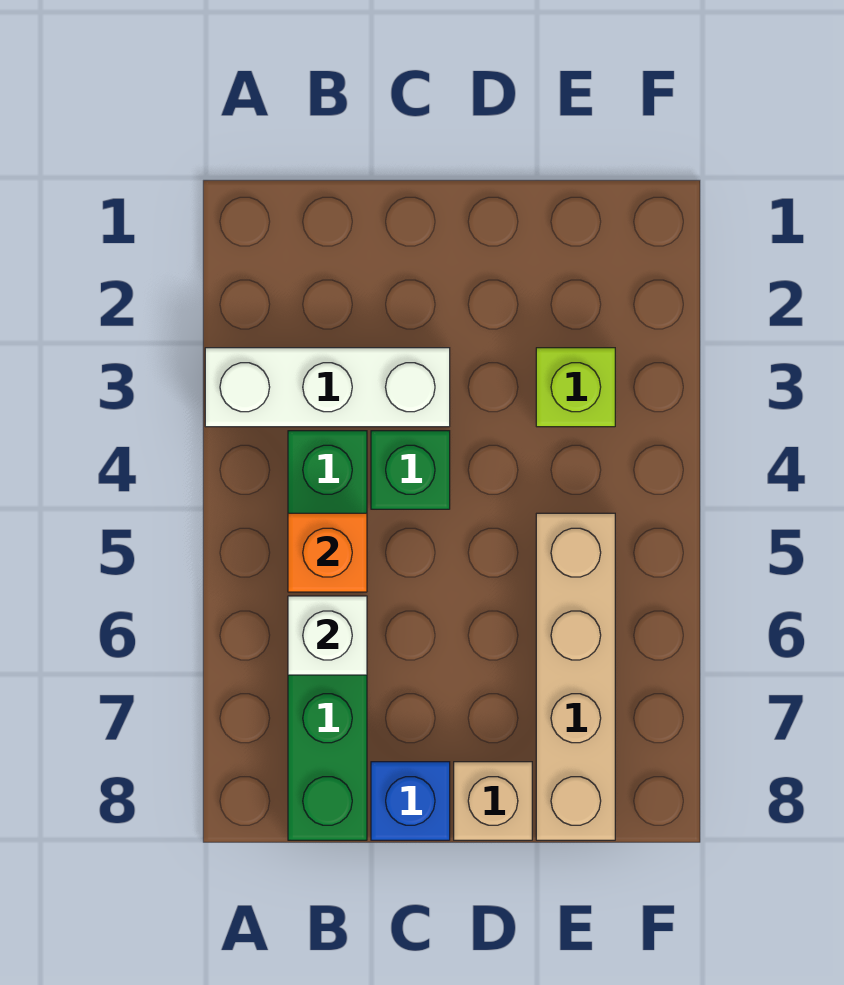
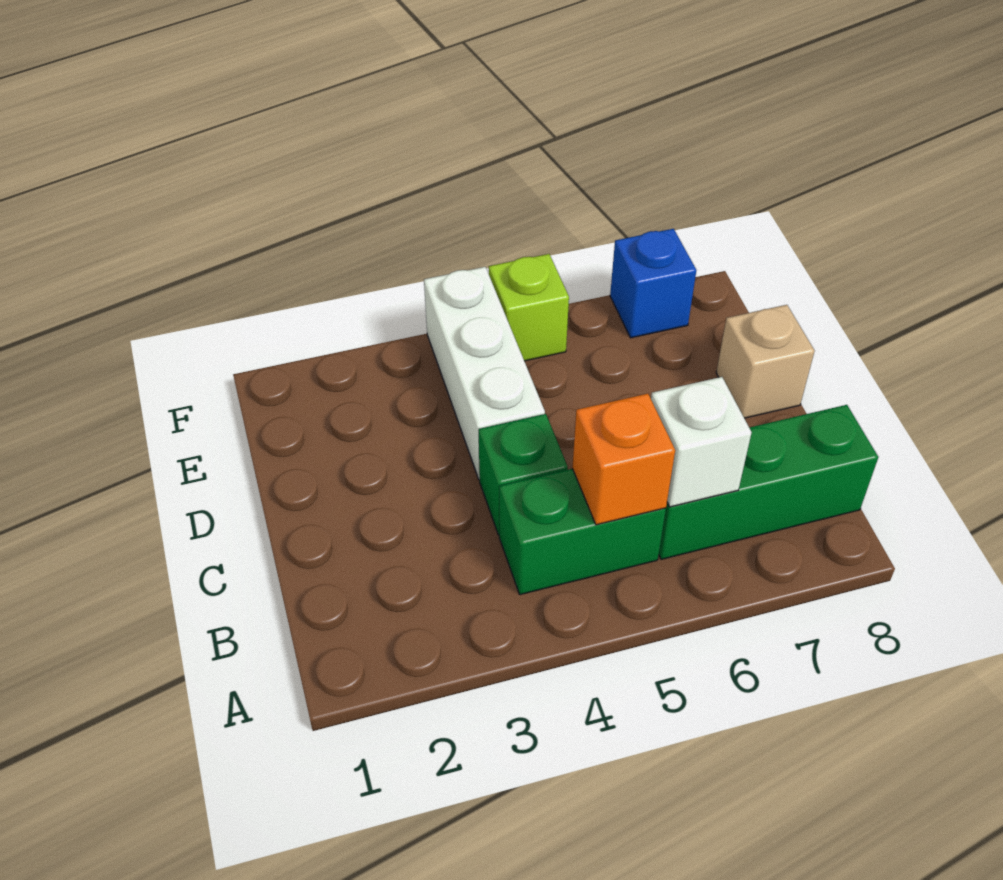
white brick A3:C3 level 1 -> white brick D4:F4 level 1
blue brick C8 level 1 -> blue brick F7 level 1
lime brick E3 level 1 -> lime brick F5 level 1
tan brick E5:E8 level 1 -> none

